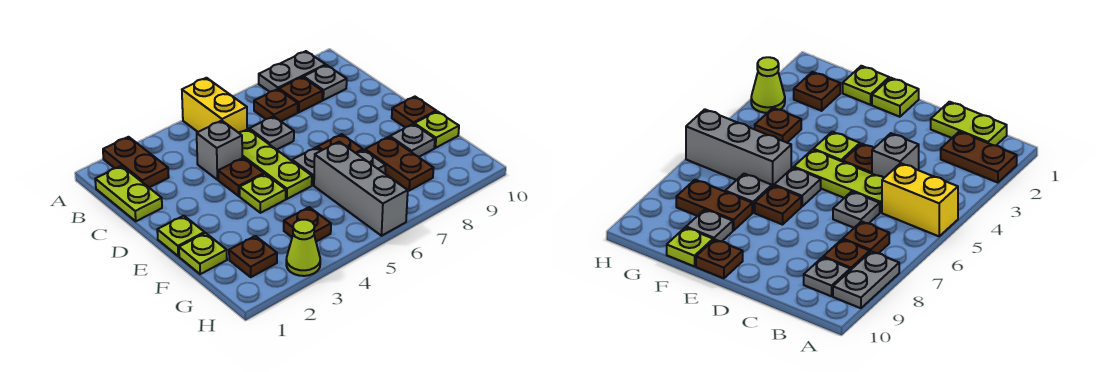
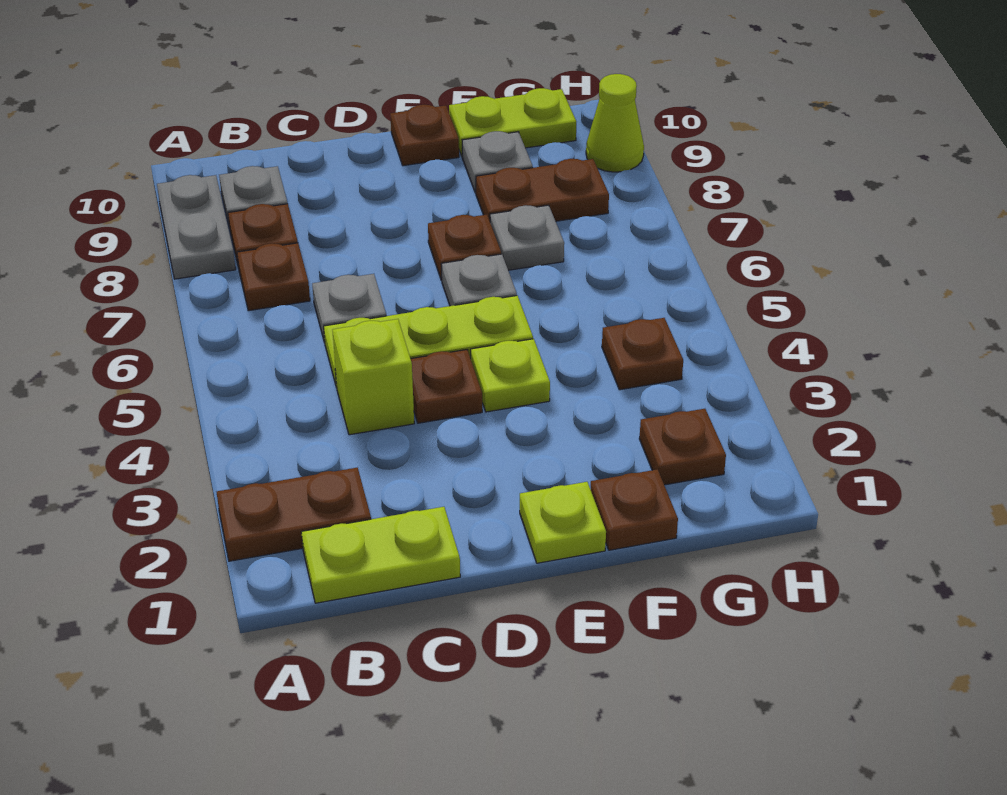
yellow brick A5:B5 level 1 -> none
grey brick C4 level 1 -> lime brick C4 level 1
lime plate F1 level 1 -> brown plate F1 level 1
grey brick F6:H6 level 1 -> none
lime plate F10 level 1 -> lime plate F10:G10 level 1
lime cone H3 level 1 -> lime cone H9 level 1

